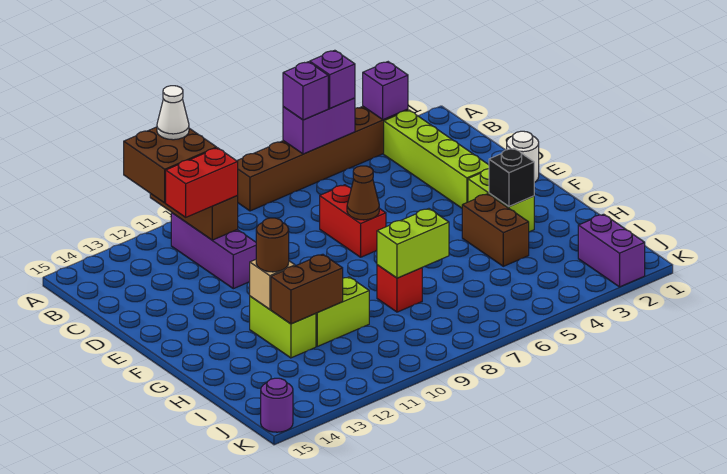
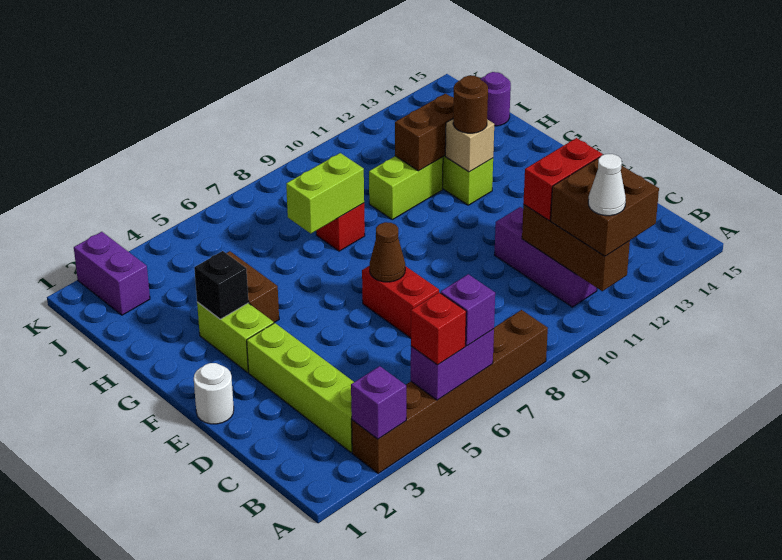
purple brick A5 level 3 -> red brick A5 level 3
purple round brick K15 level 1 -> purple round brick I15 level 1

